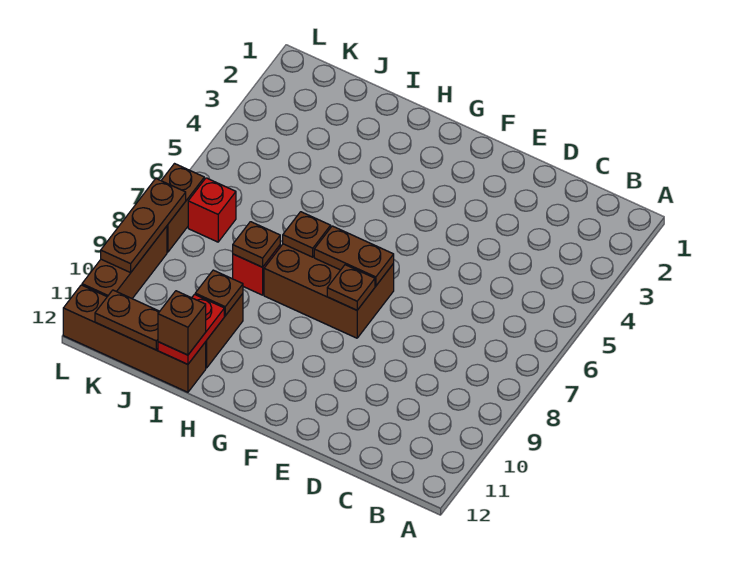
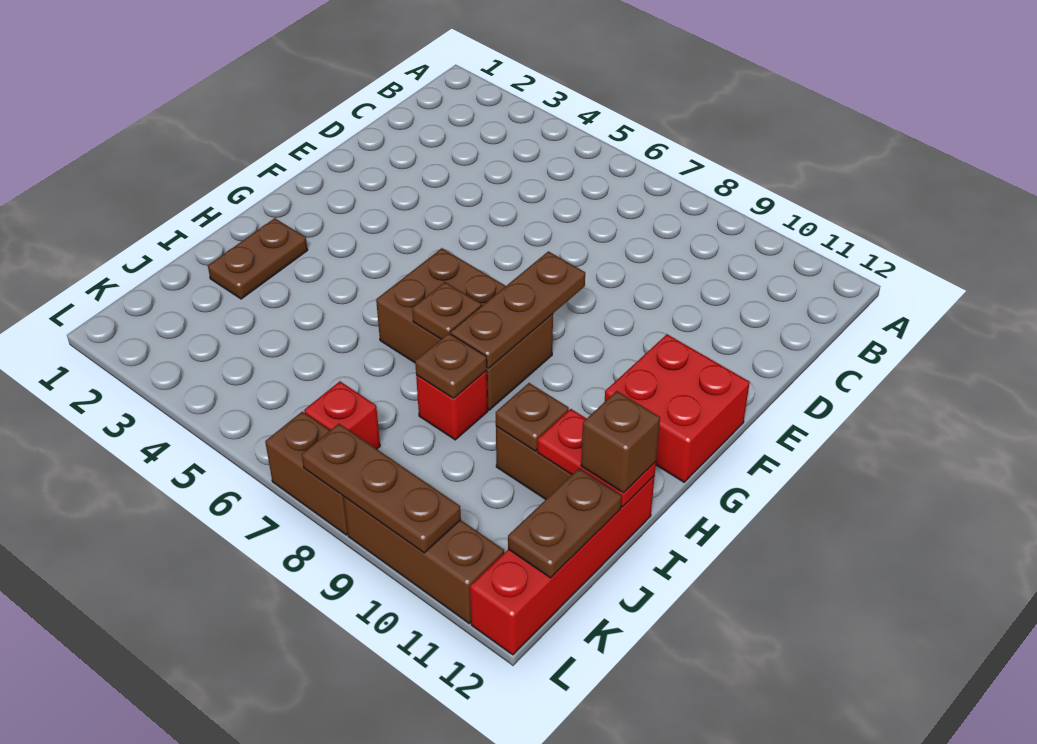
brown brick F7:H8 level 1 -> brown brick G6:H8 level 1
brown plate F7:G7 level 2 -> brown plate H2:I2 level 1
brown plate F8 level 2 -> brown plate F8:H8 level 2
none -> red brick F11:G12 level 1
brown brick I12:L12 level 1 -> red brick I12:L12 level 1

